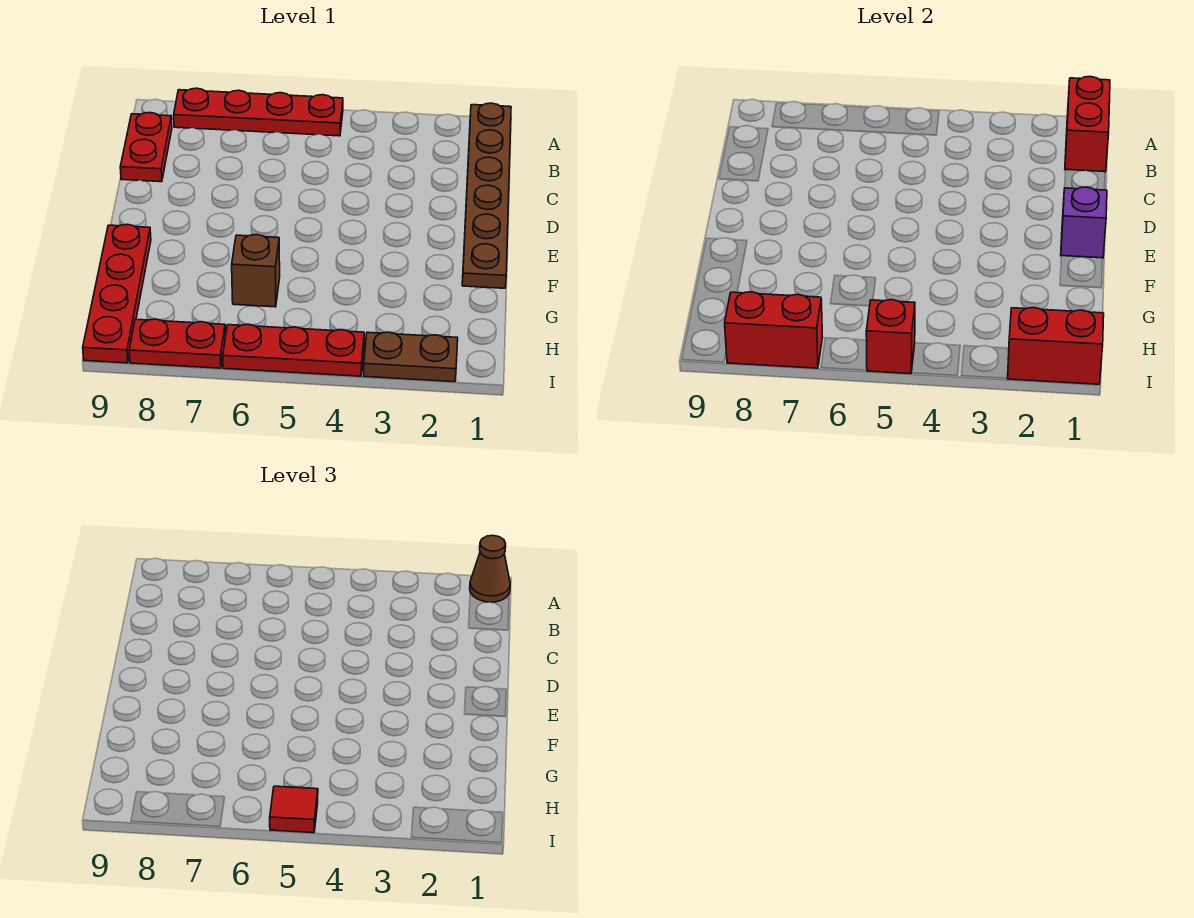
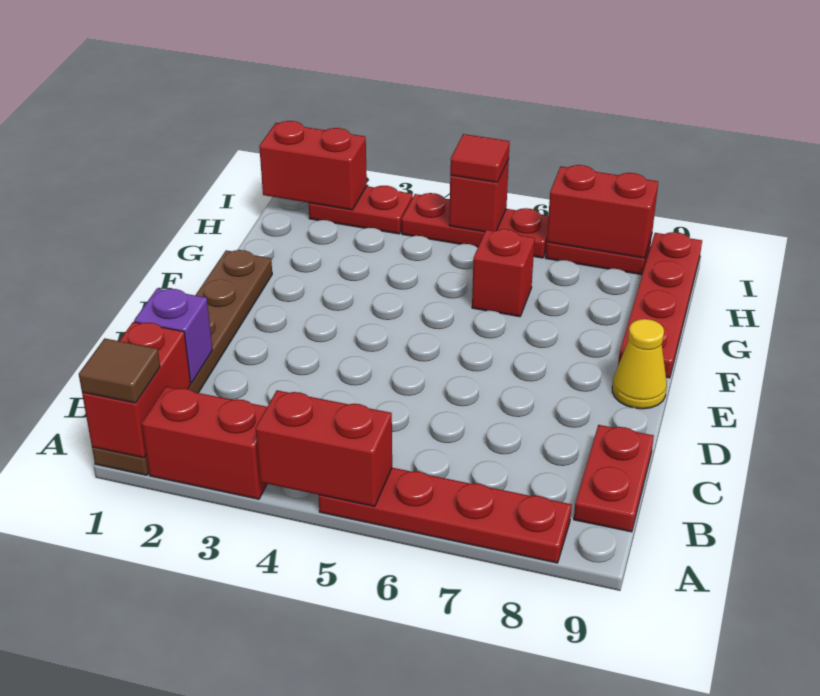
brown cone A1 level 3 -> brown tile A1 level 3
none -> red brick A2:A3 level 1
none -> red brick A4:A5 level 2
purple brick E1 level 2 -> purple brick C1 level 2
none -> yellow cone E9 level 1
brown brick G6 level 1 -> red brick G6 level 1
brown plate I2:I3 level 1 -> red plate I2:I3 level 1

